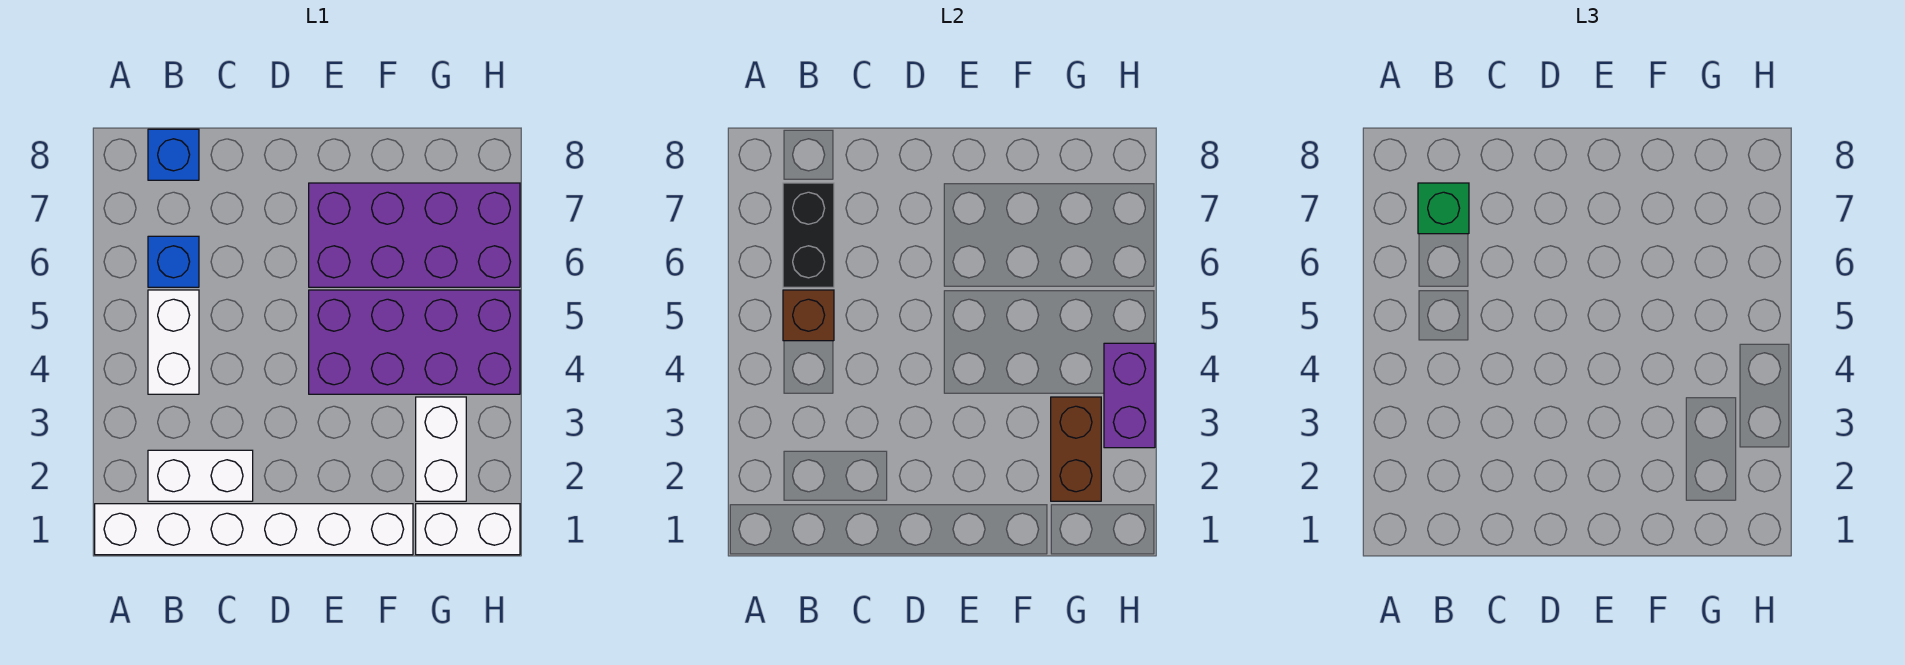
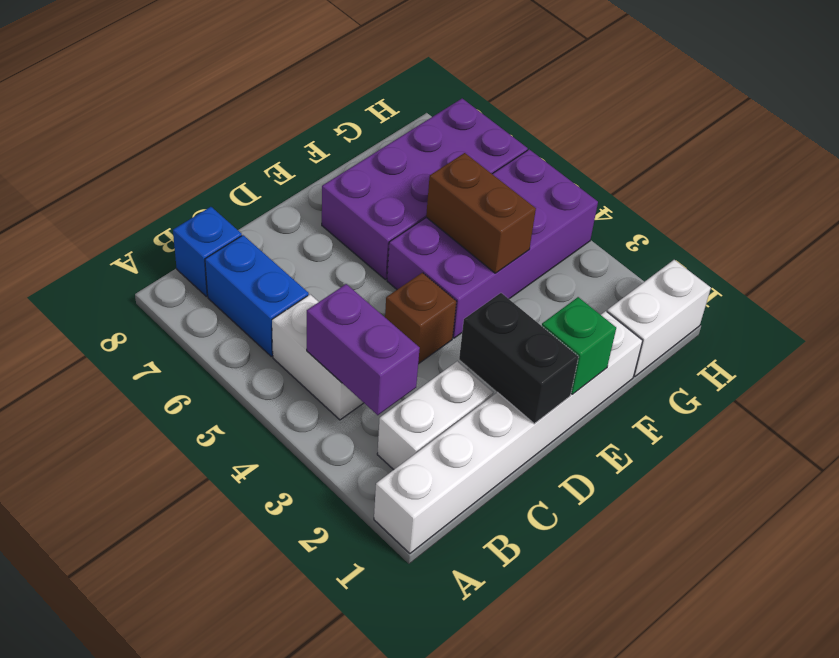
brown brick B5 level 2 -> brown brick D4 level 1
blue brick B6 level 1 -> blue brick B6:B7 level 1
black brick B6:B7 level 2 -> black brick D1:D2 level 2
green brick B7 level 3 -> green brick E1 level 2
white brick G2:G3 level 1 -> none
brown brick G2:G3 level 2 -> brown brick F4:F5 level 2
purple brick H3:H4 level 2 -> purple brick B3:B4 level 2

